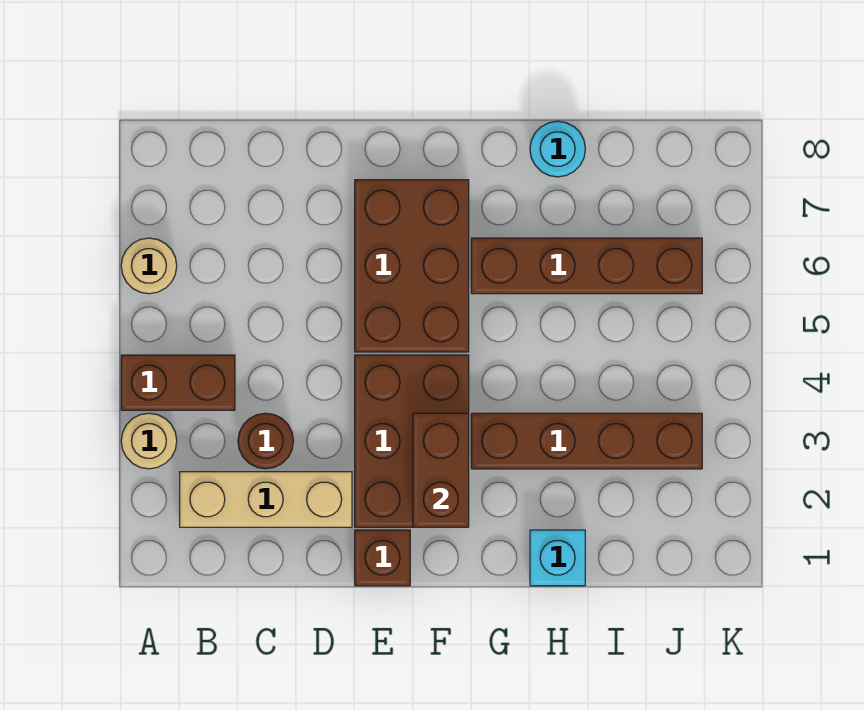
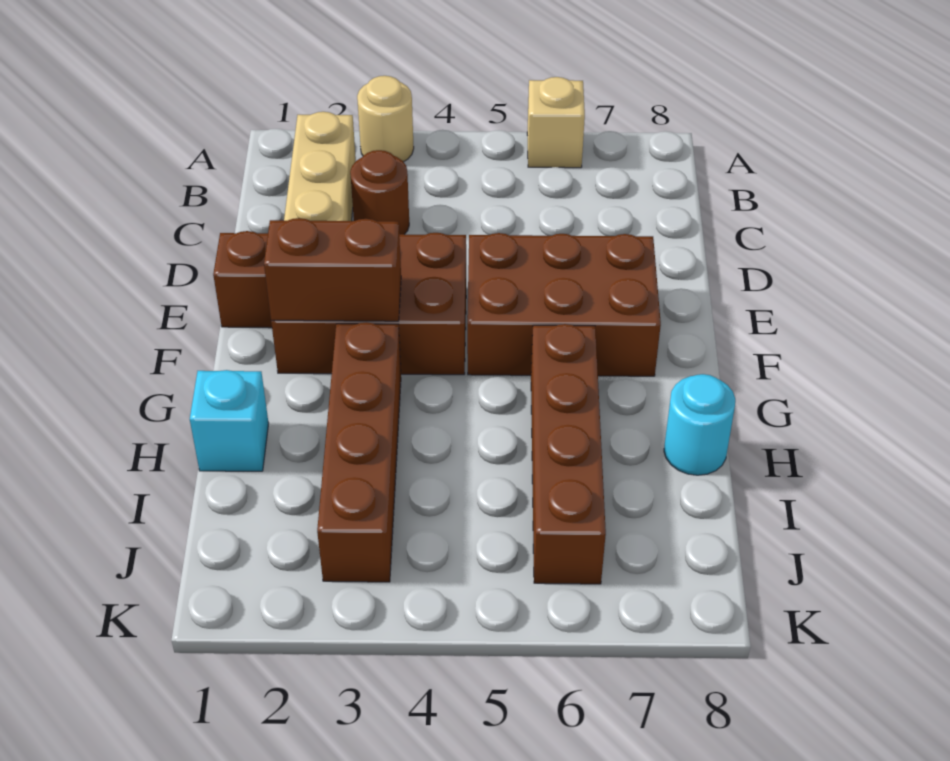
brown brick A4:B4 level 1 -> none
tan round brick A6 level 1 -> tan brick A6 level 1

